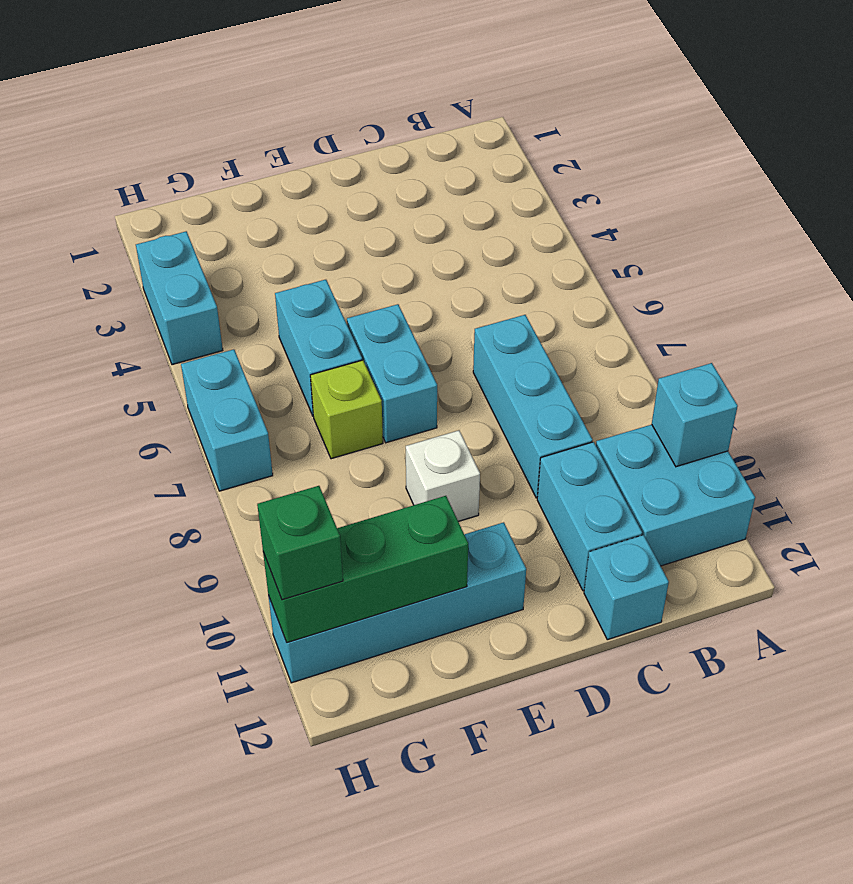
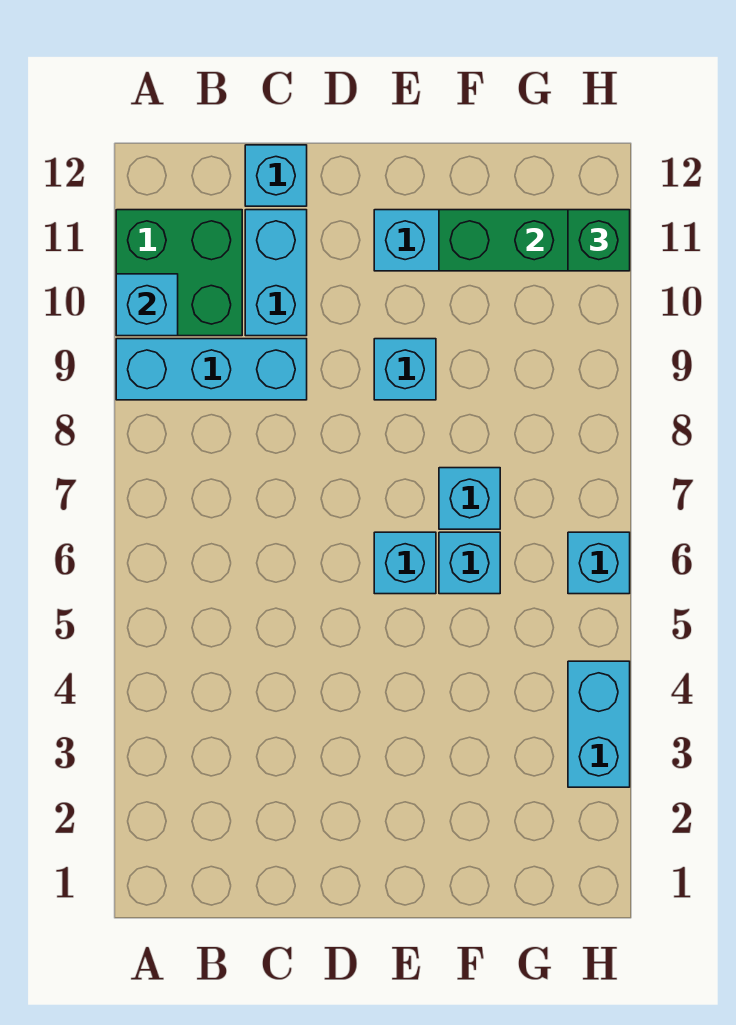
cyan brick A10:B11 level 1 -> green brick A10:B11 level 1
cyan brick C7:C9 level 1 -> cyan brick A9:C9 level 1
cyan brick E6:E7 level 1 -> cyan brick E6 level 1
white brick E9 level 1 -> cyan brick E9 level 1
cyan brick F5:F6 level 1 -> cyan brick F6 level 1
lime brick F7 level 1 -> cyan brick F7 level 1
cyan brick H6:H7 level 1 -> cyan brick H6 level 1

